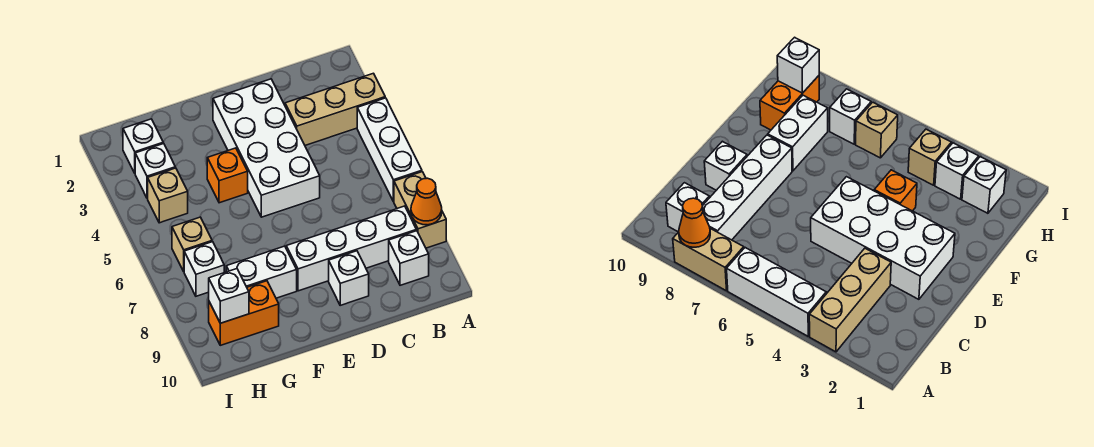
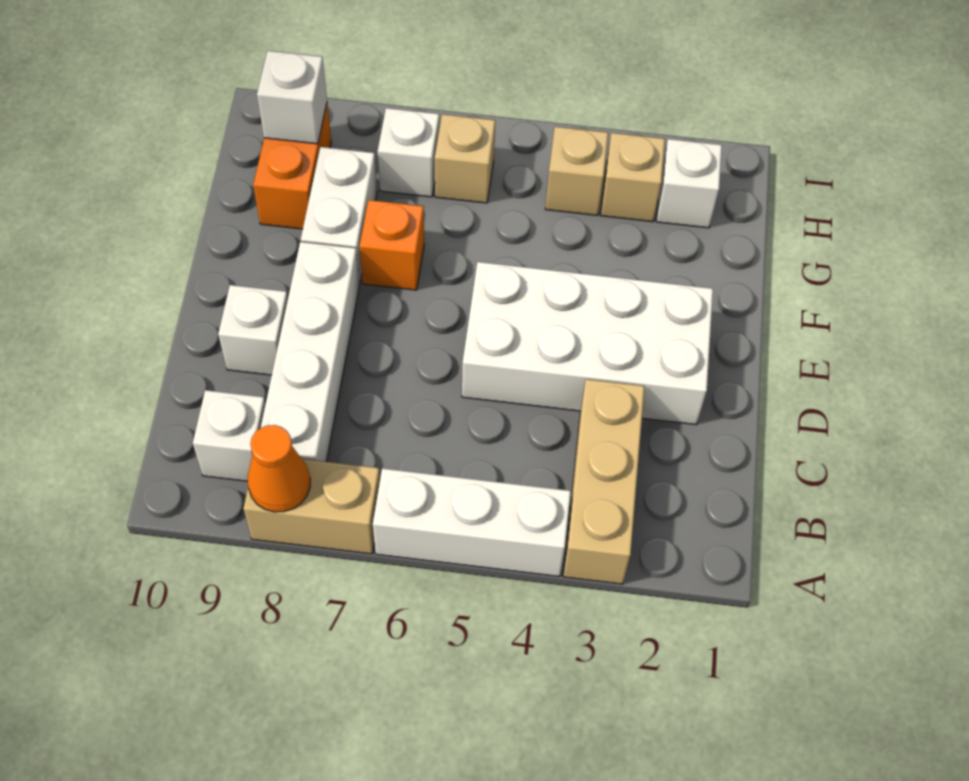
orange brick F4 level 1 -> orange brick F7 level 1
white brick H3 level 1 -> tan brick H3 level 1

